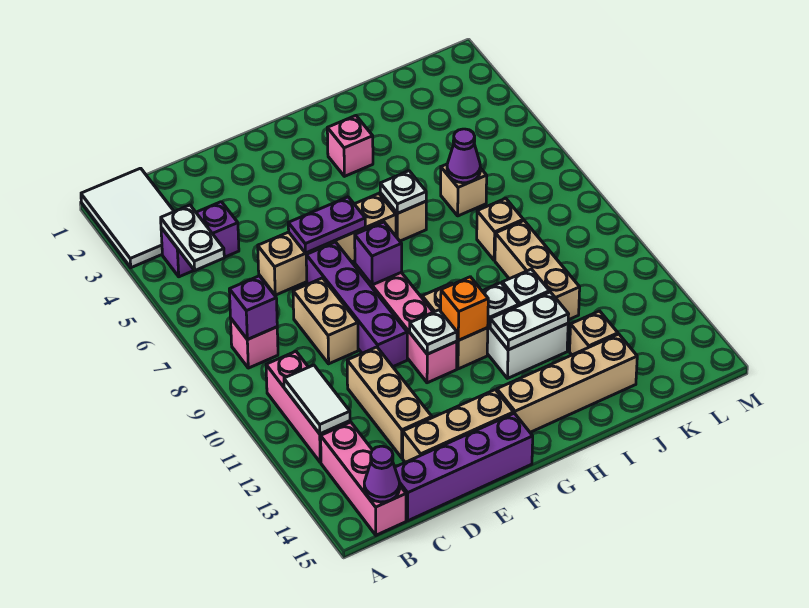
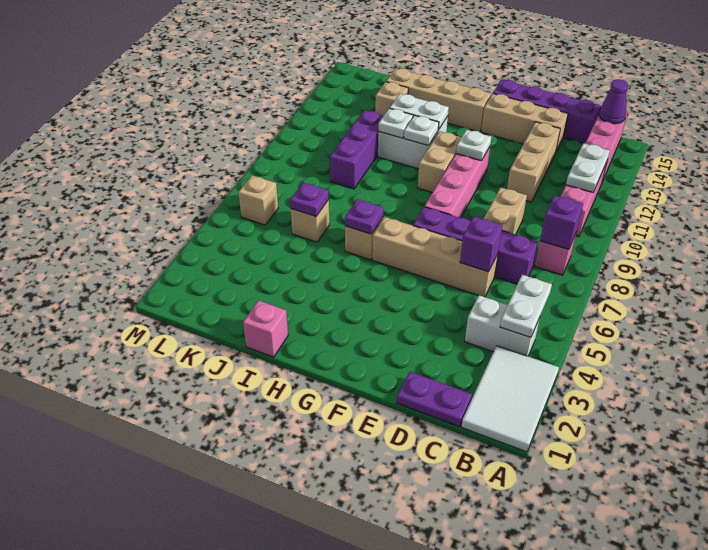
purple brick B4:C4 level 1 -> white brick B4:C4 level 1
white tile B11:B12 level 2 -> white plate B11:B12 level 2
purple plate E6:F6 level 2 -> purple plate C1:D1 level 1
purple brick E7:E10 level 1 -> purple brick C7:F7 level 1
purple brick F8 level 2 -> purple brick D6 level 2
orange brick G11 level 2 -> none
pink brick H3 level 1 -> pink brick I1 level 1
white plate H6 level 2 -> purple plate H6 level 2
purple cone J6 level 2 -> purple plate J6 level 2
tan brick J8 level 1 -> tan brick L6 level 1
tan brick J9:J11 level 1 -> purple brick J9:J11 level 1

